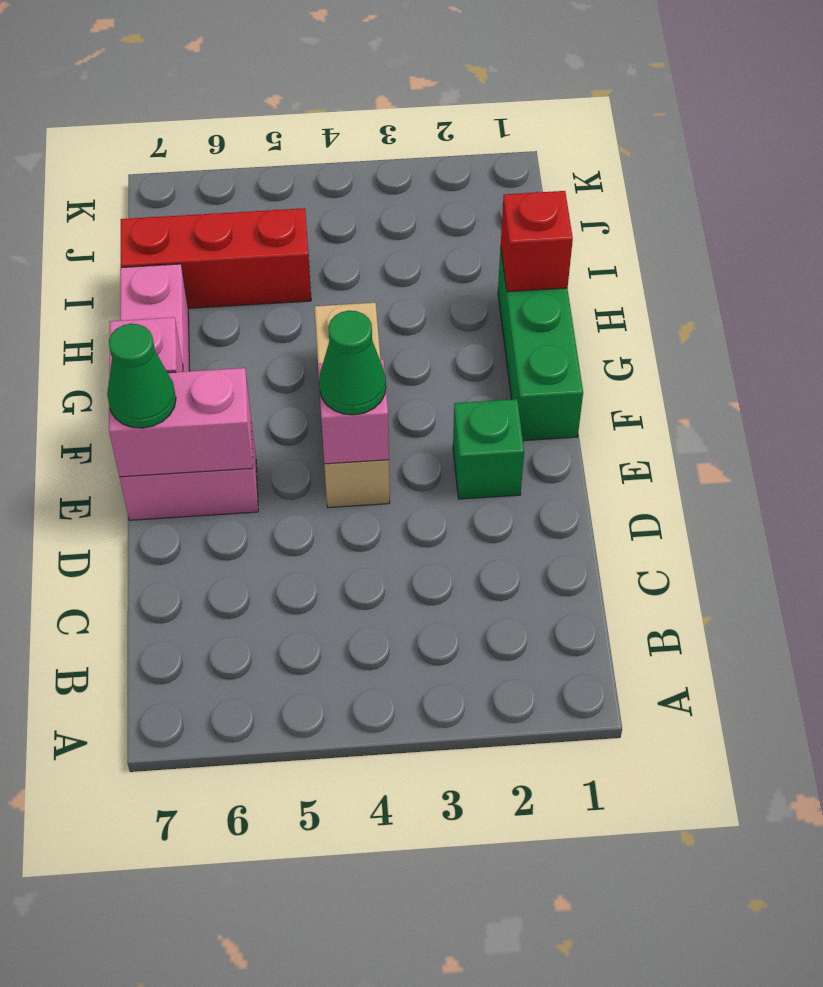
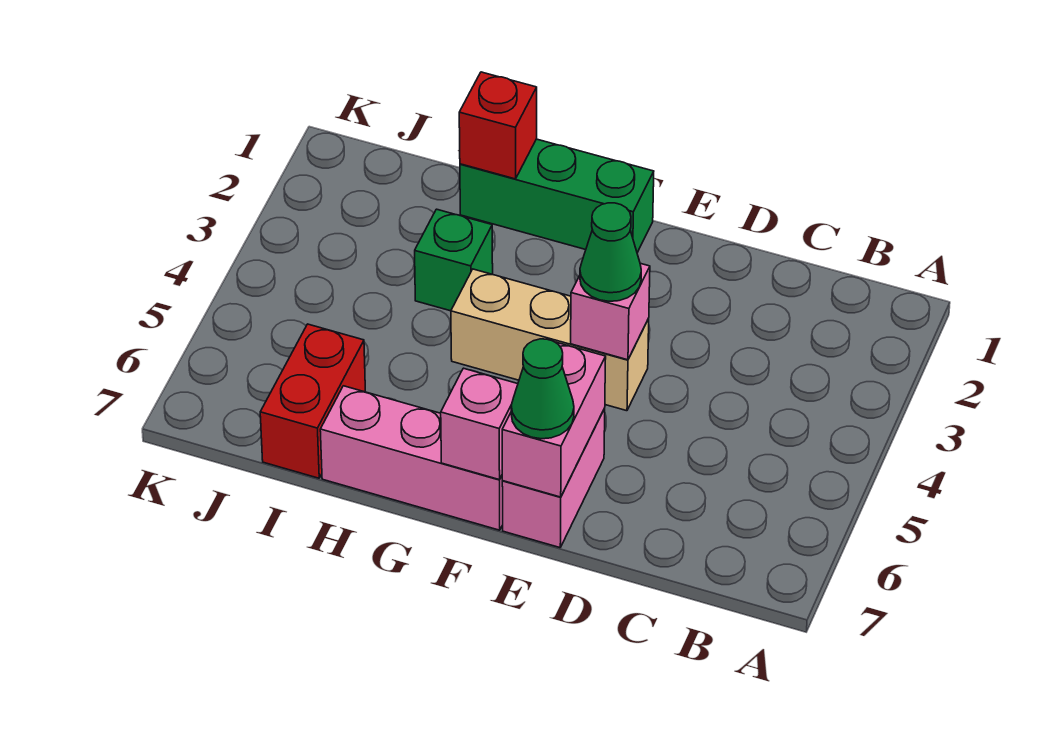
green brick E2 level 1 -> green brick H3 level 1
red brick I5:I7 level 1 -> red brick I6:I7 level 1

